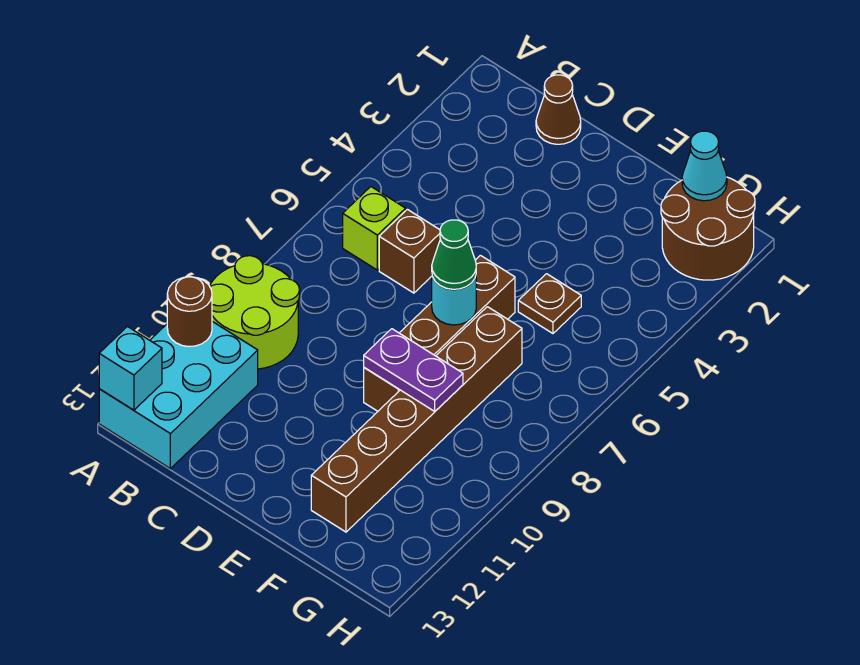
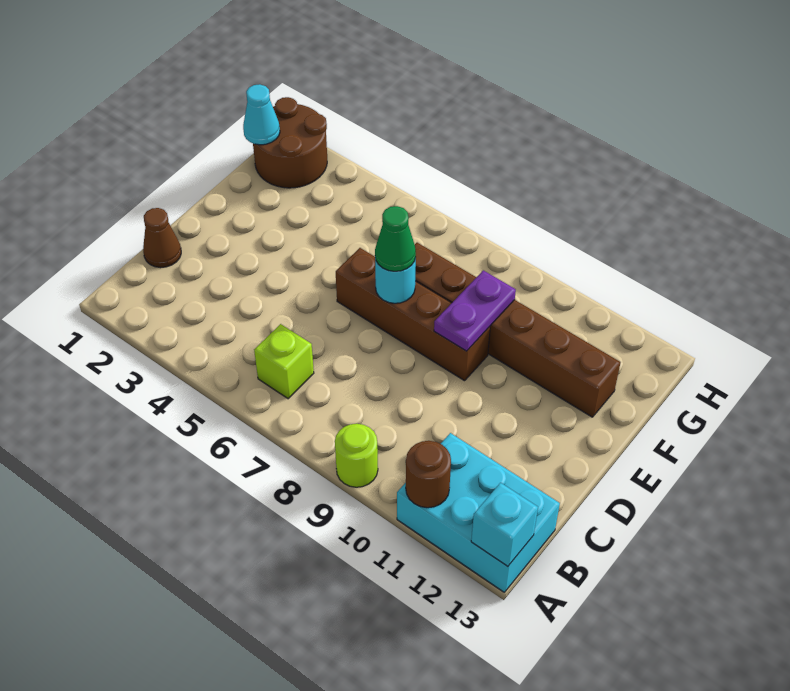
lime round brick A9:B10 level 1 -> lime round brick A9 level 1
brown brick C6 level 1 -> none
brown plate F5 level 1 -> none

